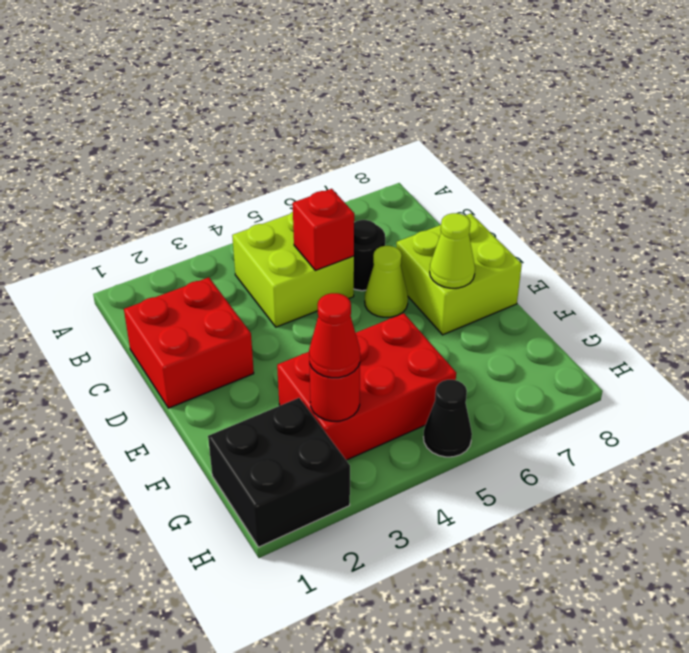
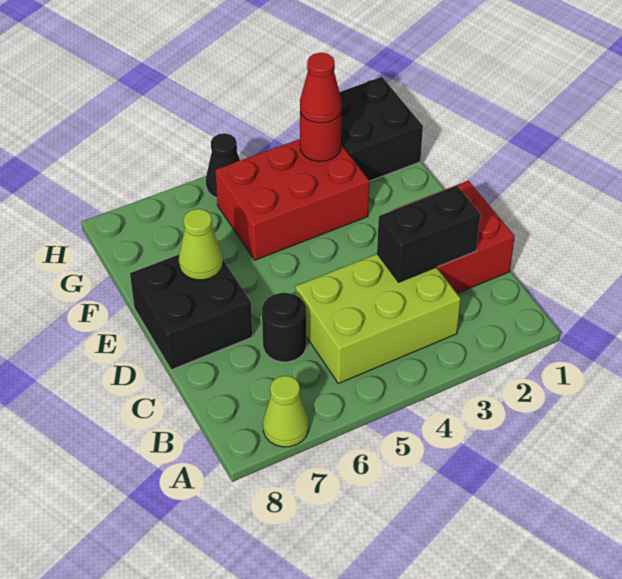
lime brick B4:C5 level 1 -> lime brick B3:C5 level 1
none -> black brick C2:C3 level 2
red brick C5 level 2 -> none
lime cone D6 level 1 -> lime cone A7 level 1
lime brick D7:E8 level 1 -> black brick D7:E8 level 1

